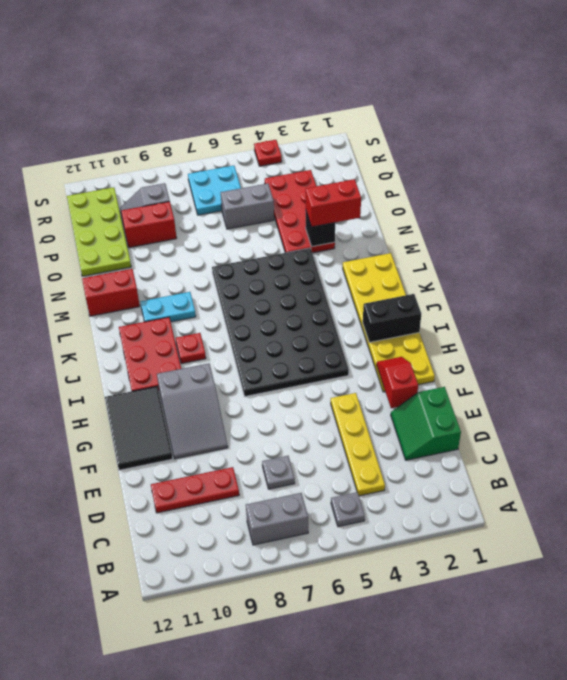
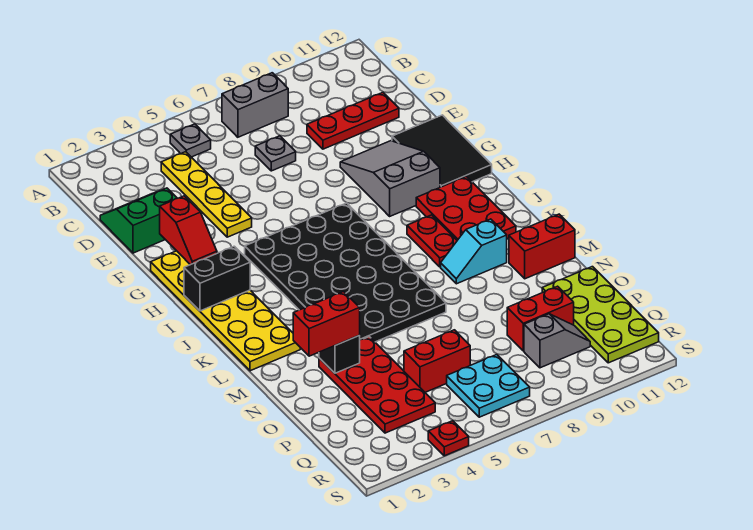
green slope D1:E2 level 1 top 1 -> green slope D1:E2 level 1 top E
red plate J9 level 1 -> red plate J9:K9 level 1
cyan plate L9:L10 level 1 -> cyan slope L9:L10 level 1 top 10
grey brick P5:P6 level 1 -> red brick P5:P6 level 1

